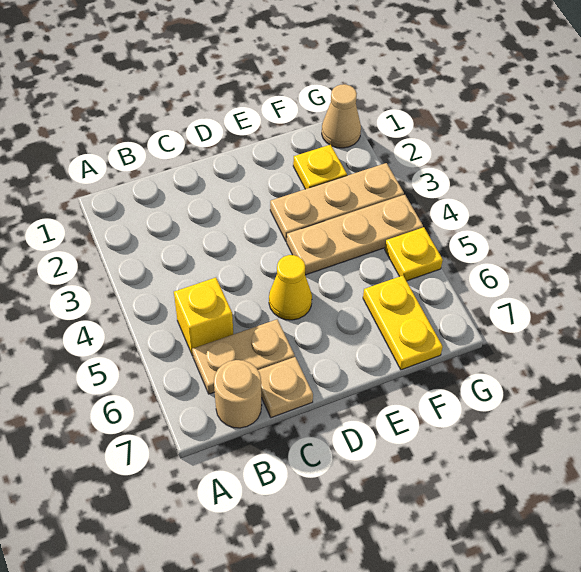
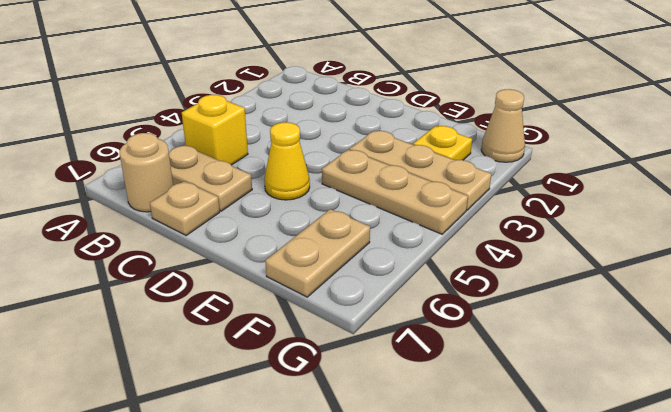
yellow plate F6:F7 level 1 -> tan plate F6:F7 level 1
yellow plate G5 level 1 -> none

